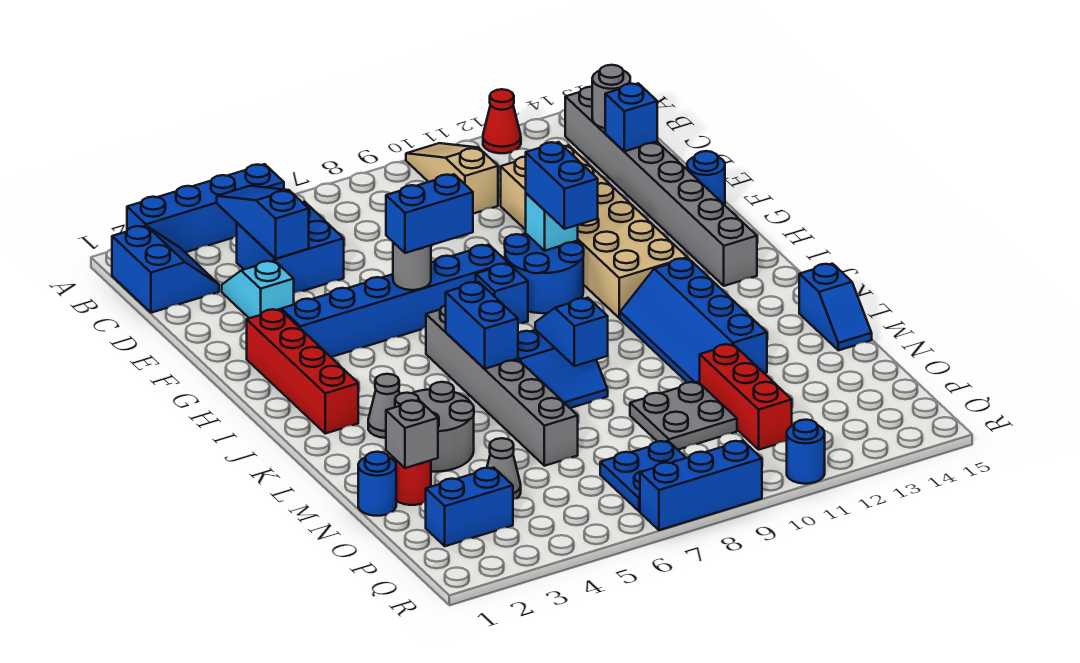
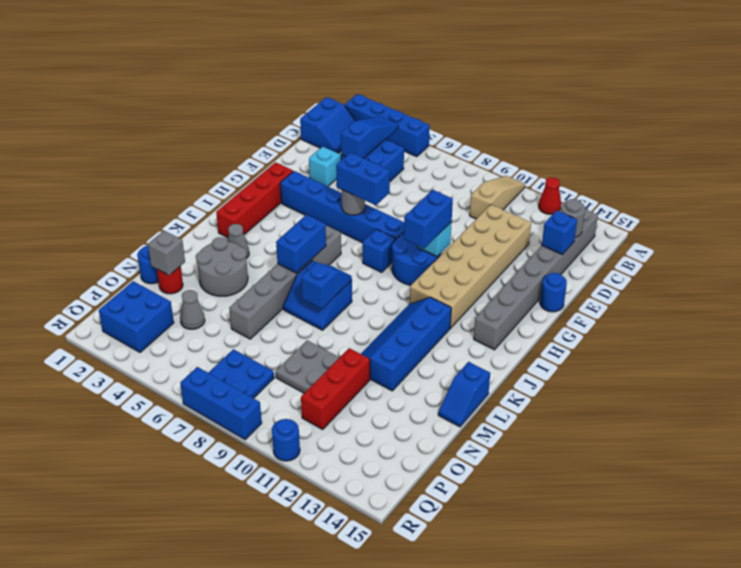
blue brick P2:P3 level 1 -> blue brick P2:Q3 level 1

